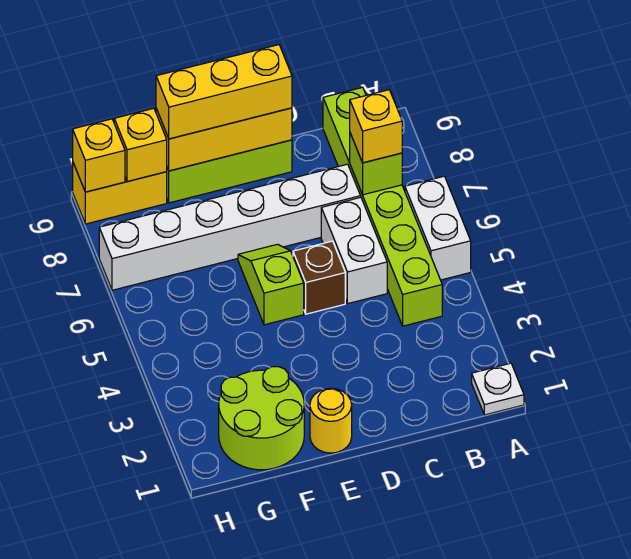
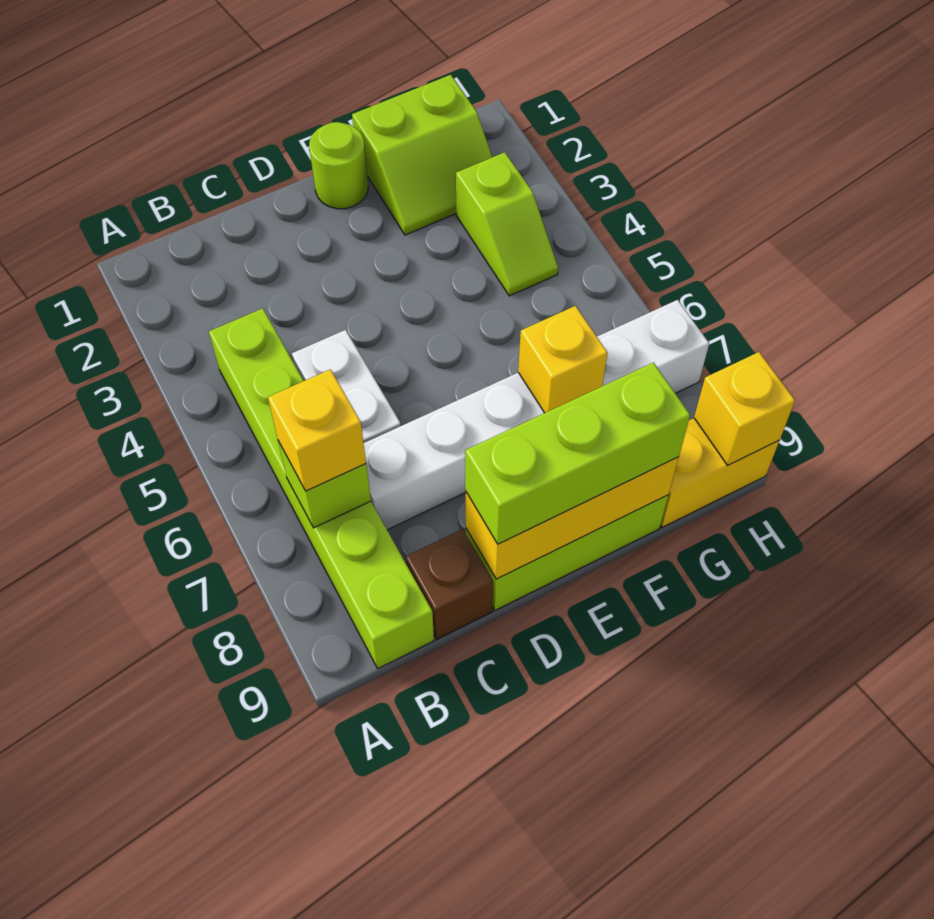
white plate A1 level 1 -> none
white brick A5:A6 level 1 -> none
brown brick D5 level 1 -> brown brick C9 level 1
yellow brick D9:F9 level 3 -> lime brick D9:F9 level 3
yellow round brick E1 level 1 -> lime round brick E1 level 1
lime slope E5:E6 level 1 top 5 -> lime slope G3:G4 level 1 top 3
lime round brick F1:G2 level 1 -> lime slope F1:G2 level 1 top 1
yellow brick G9 level 2 -> yellow brick F7 level 2

